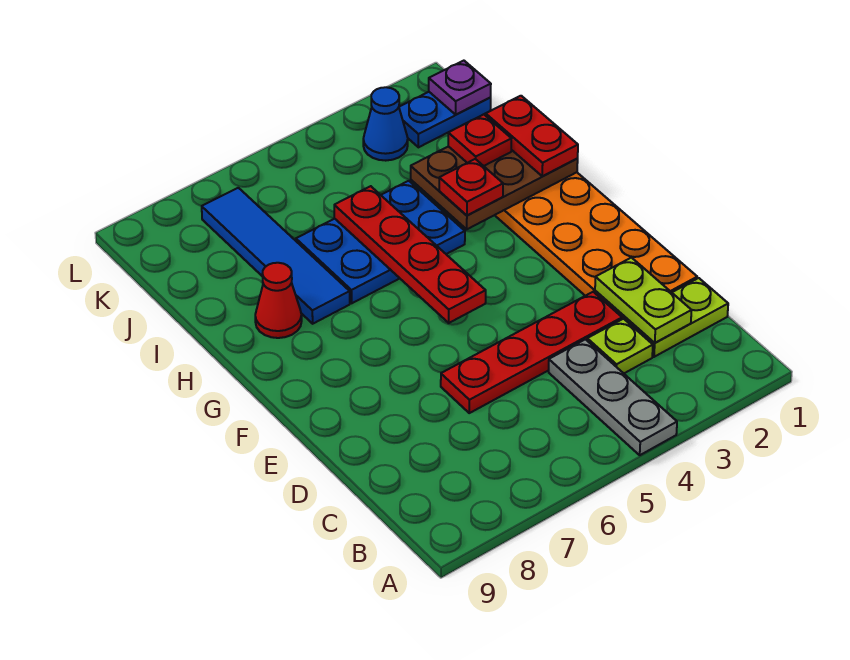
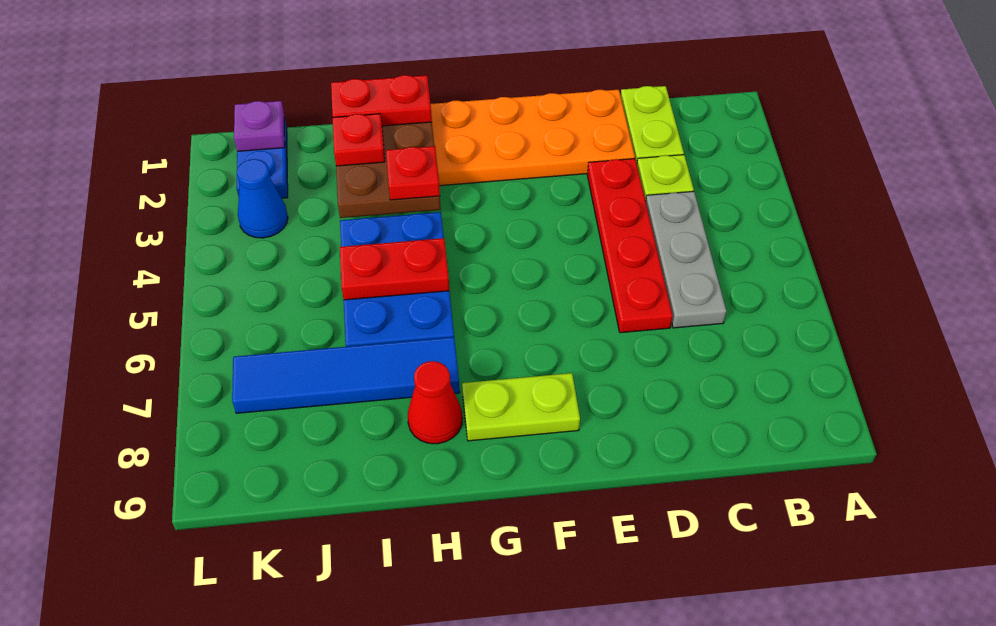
grey plate A4:C4 level 1 -> grey plate C4:C6 level 1
lime plate C2:D2 level 2 -> lime plate F8:G8 level 1
red plate F5:I5 level 2 -> red plate H5:I5 level 2

